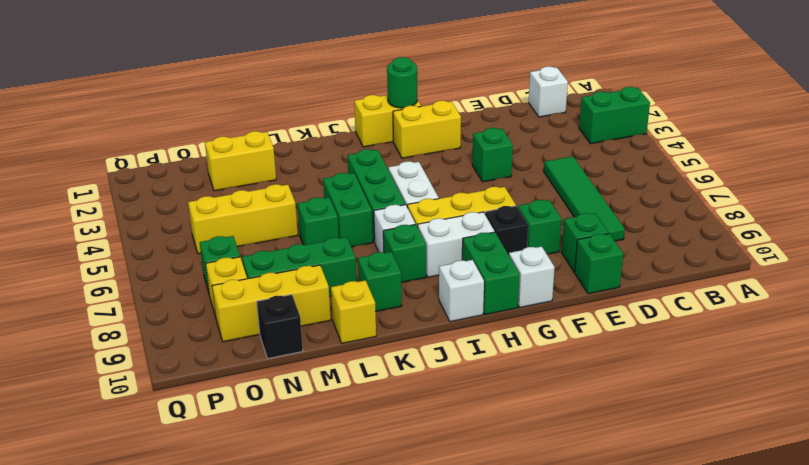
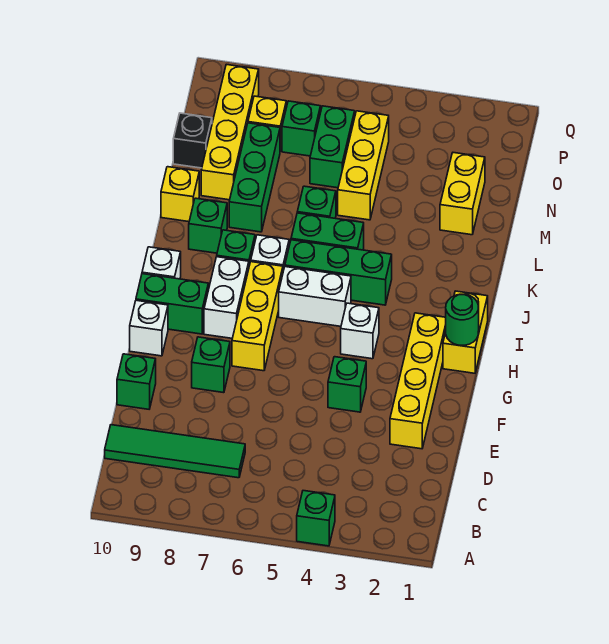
green brick A3:B3 level 1 -> green brick N6:O6 level 1
white brick C1 level 1 -> white brick H4 level 1
green tile D5:D8 level 1 -> green tile C7:C10 level 1
green brick E9 level 1 -> green brick A4 level 1
yellow brick G2:H2 level 1 -> yellow brick E2:H2 level 1
black brick G8 level 1 -> none
yellow brick M9:O9 level 1 -> yellow brick M9:P9 level 1

